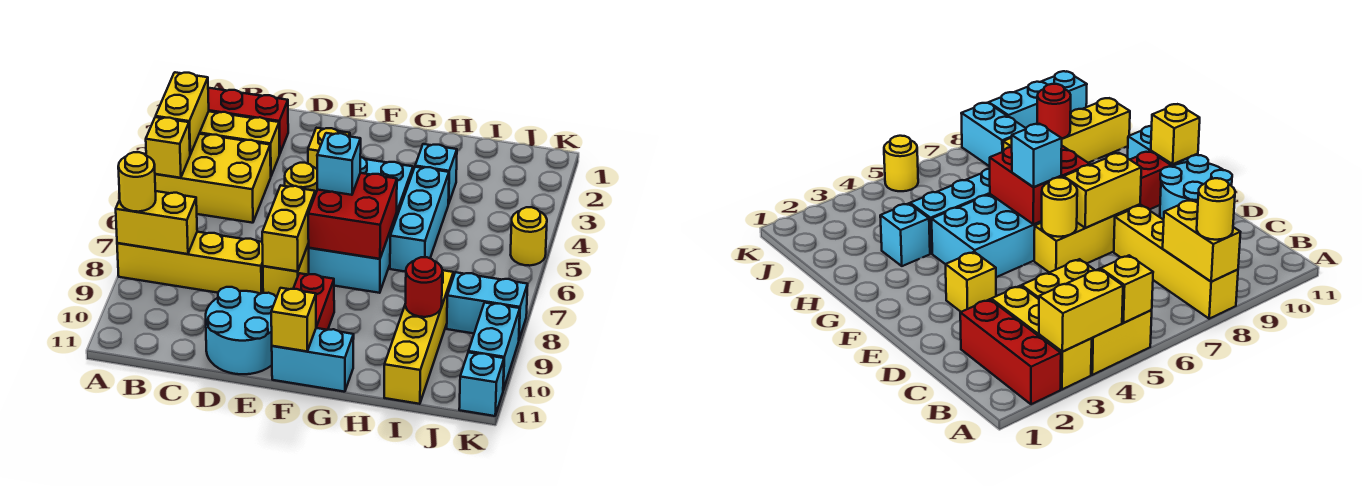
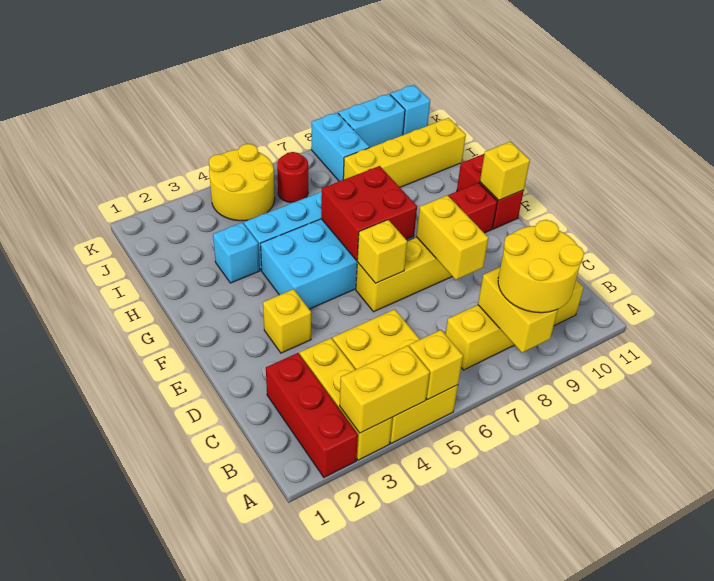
yellow brick A8:D8 level 1 -> yellow brick B7:B10 level 1
yellow round brick A8 level 3 -> yellow round brick A8:B9 level 3
cyan round brick D10:E11 level 1 -> none
yellow round brick E6 level 2 -> yellow brick E6 level 2
yellow brick E7:E8 level 2 -> yellow brick D8:E8 level 2
cyan brick F6 level 3 -> none
cyan brick F11:G11 level 1 -> red brick F11:G11 level 1
red round brick I9 level 2 -> red round brick J6 level 1
yellow round brick K5 level 1 -> yellow round brick J4:K5 level 1

